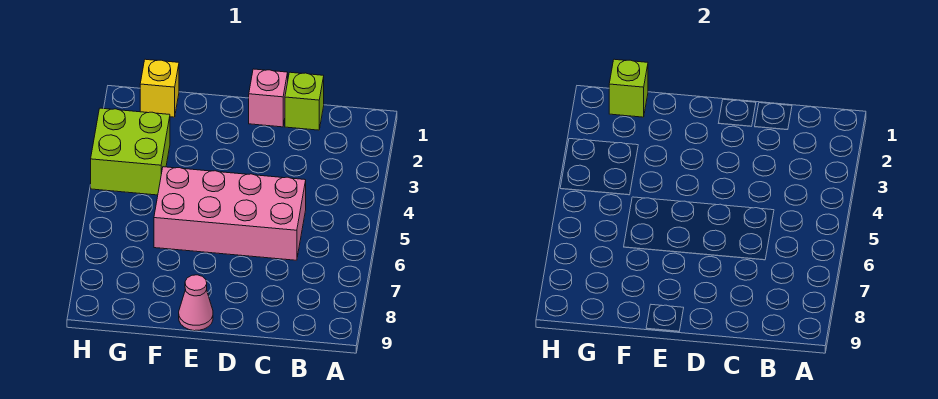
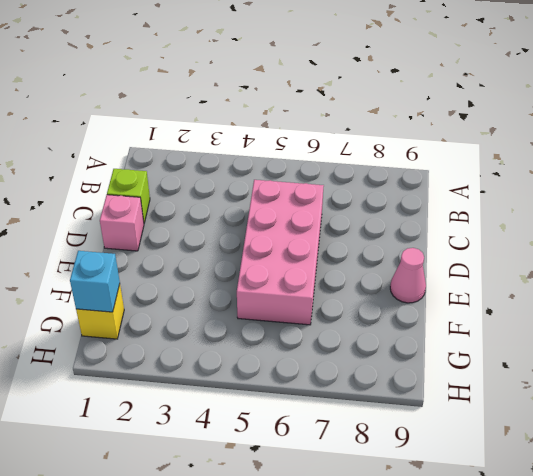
lime brick G1 level 2 -> cyan brick G1 level 2
lime brick G3:H4 level 1 -> none

